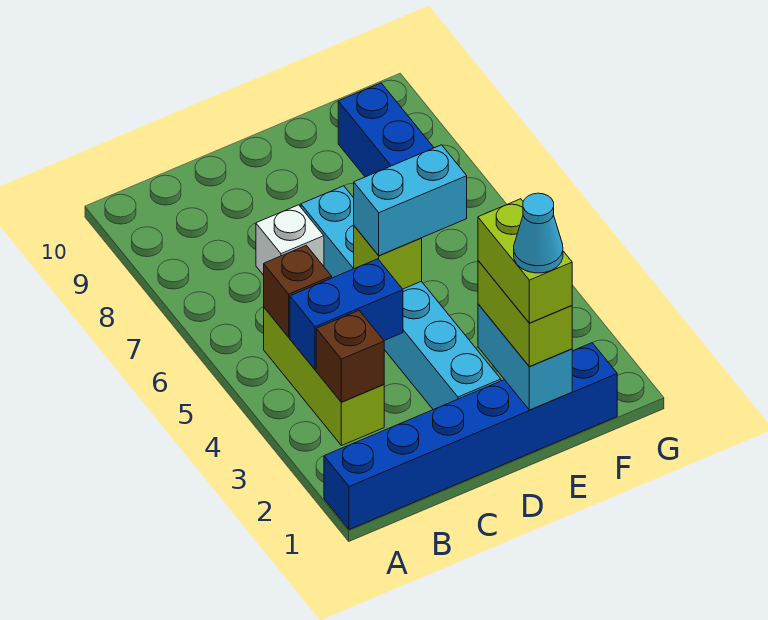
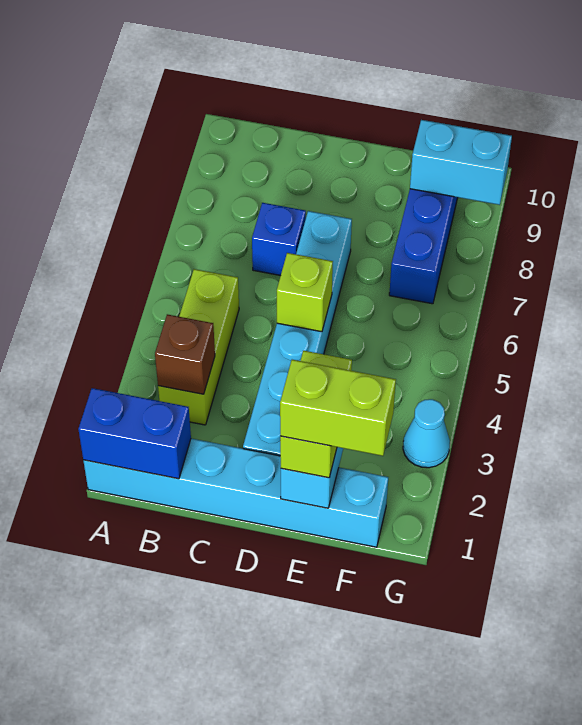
blue brick A1:F1 level 1 -> cyan brick A1:F1 level 1
blue brick B4:C4 level 2 -> blue brick A1:B1 level 2
brown brick B5 level 2 -> none
white brick C7 level 1 -> blue brick C7 level 1
cyan brick D5:E5 level 3 -> cyan brick F9:G9 level 2
lime brick E1:E2 level 4 -> lime brick E1:F1 level 4
cyan cone E1 level 5 -> cyan cone G3 level 1

